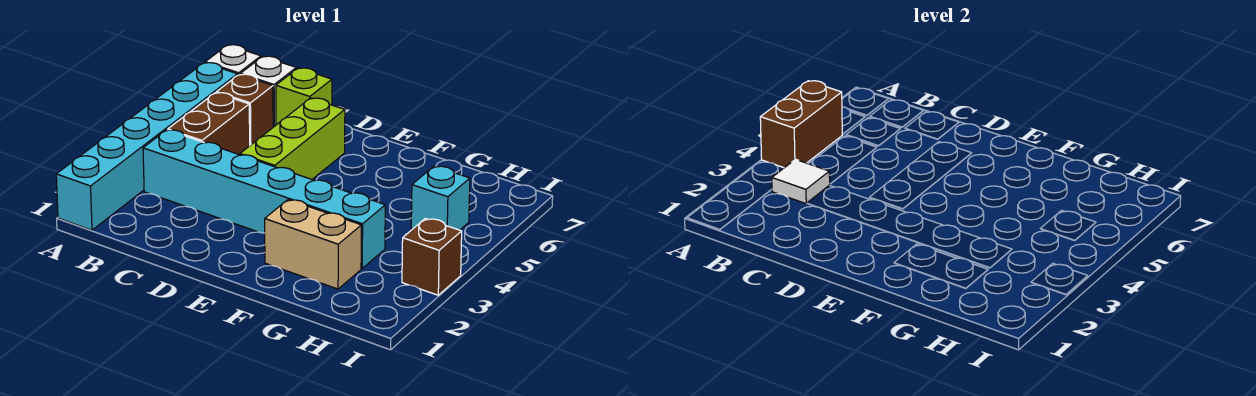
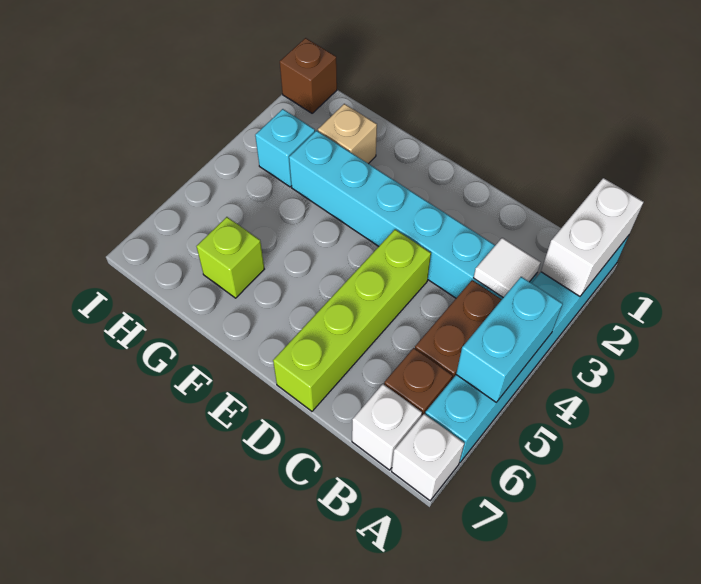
none -> white brick A1:A2 level 2
brown brick A4:A5 level 2 -> cyan brick A4:A5 level 2
lime brick C7 level 1 -> lime brick G6 level 1
lime brick D4:D6 level 1 -> lime brick D4:D7 level 1
tan brick F2:G2 level 1 -> tan brick G2 level 1
cyan brick H5 level 1 -> cyan brick H3 level 1
brown brick I3 level 1 -> brown brick I1 level 1

